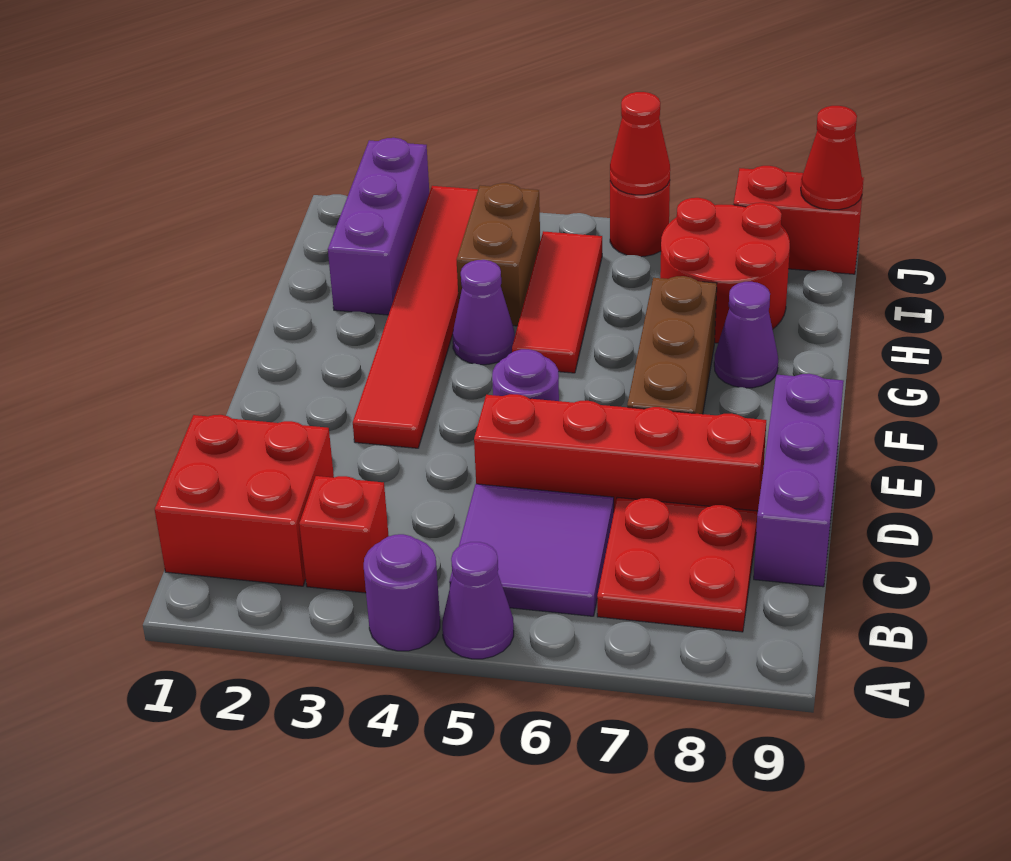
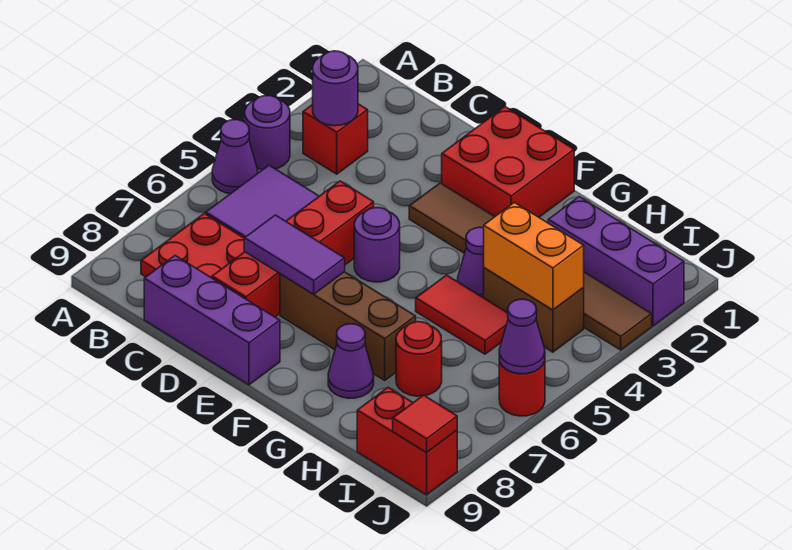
red brick B1:C2 level 1 -> red brick E1:F2 level 1
none -> purple round brick B3 level 2
none -> purple tile D7:E7 level 2
red tile E3:J3 level 1 -> brown tile E3:J3 level 1
red tile G5:I5 level 1 -> red tile G5:H5 level 1
none -> orange brick H4:I4 level 2
red round brick H7:I8 level 1 -> red round brick H7 level 1
red cone J6 level 2 -> purple cone J6 level 2
red brick J8:J9 level 1 -> red brick I9:J9 level 1
red cone J9 level 2 -> red tile J9 level 2

